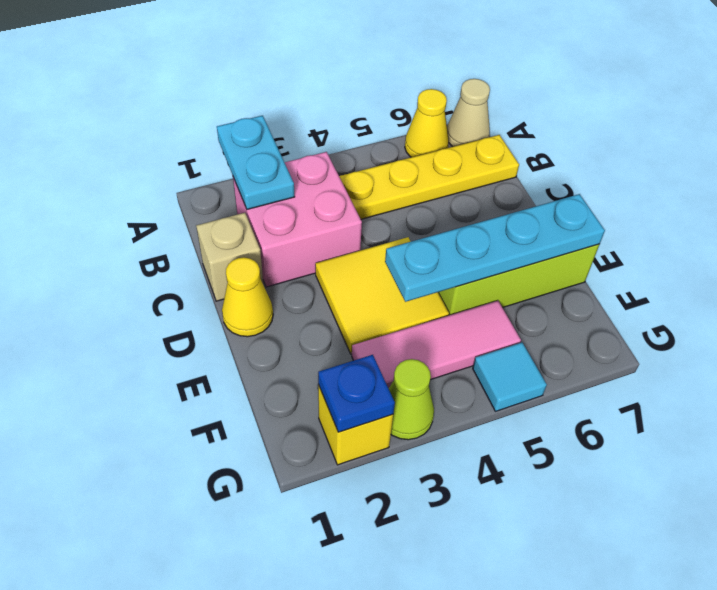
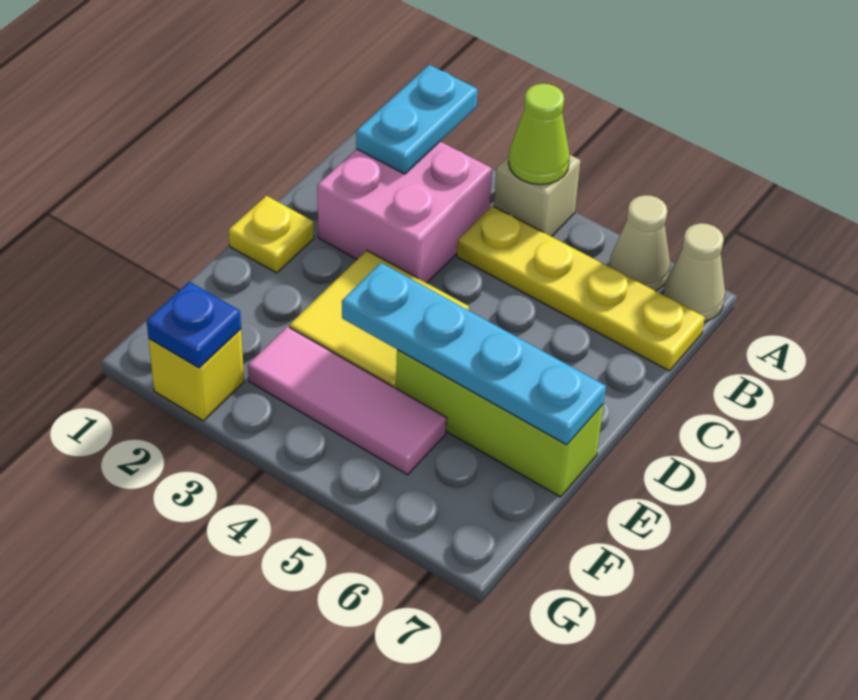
yellow cone A6 level 1 -> tan cone A6 level 1
tan brick C1 level 1 -> tan brick A4 level 1
yellow cone D1 level 1 -> yellow plate D1 level 1
lime cone G3 level 1 -> lime cone A4 level 2
cyan tile G5 level 1 -> none

